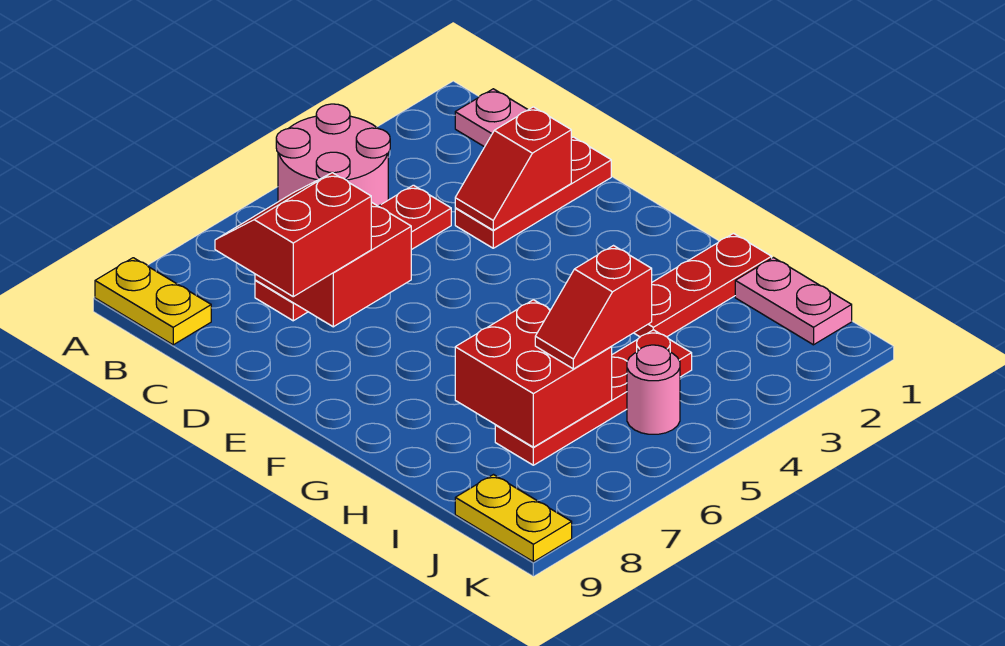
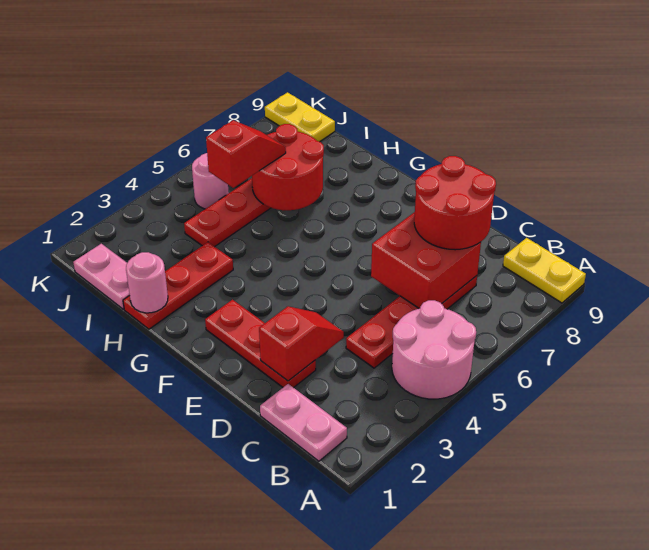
red slope C7:D8 level 3 top D -> red round brick C7:D8 level 3
red plate D1:D3 level 1 -> red plate D2:F2 level 1
none -> pink round brick H1 level 2
red brick H6:I7 level 2 -> red round brick H6:I7 level 2

